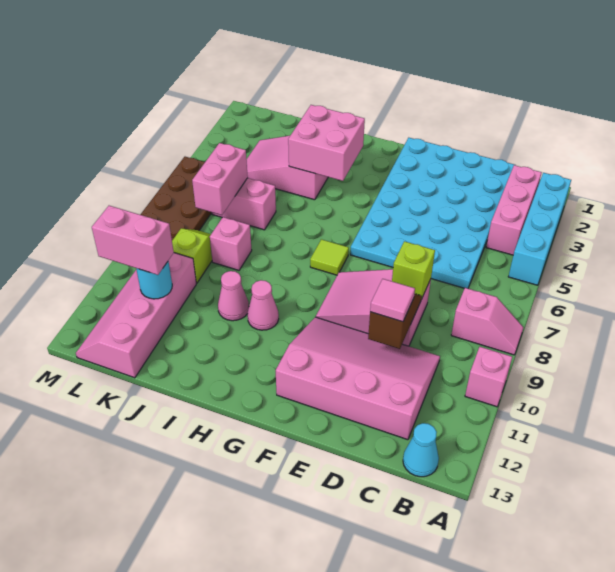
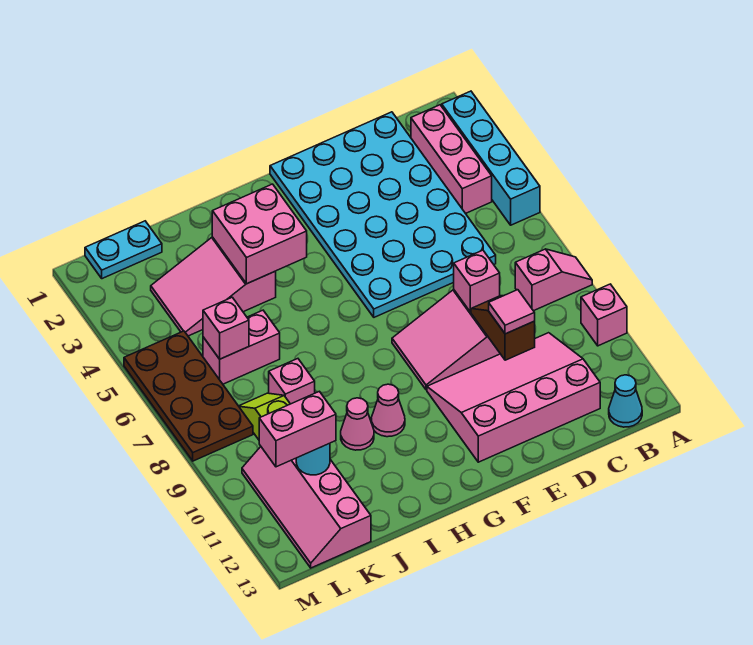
lime brick D8 level 2 -> pink brick D8 level 2
lime tile G7 level 1 -> none
none -> cyan plate K1:L1 level 1
pink brick K6:K7 level 2 -> pink brick K6 level 2

